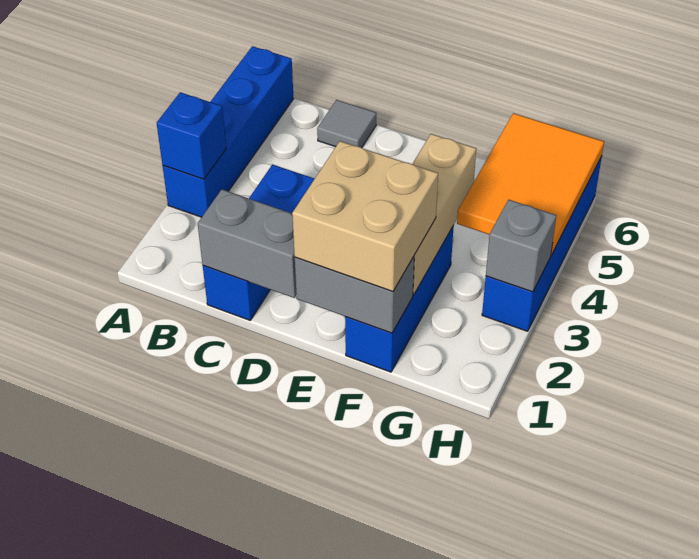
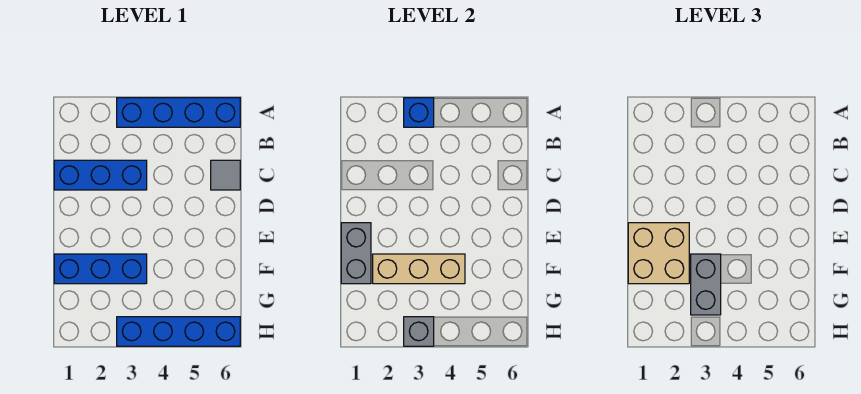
grey brick C1:D1 level 2 -> grey brick F3:G3 level 3
orange tile G4:H6 level 2 -> none

